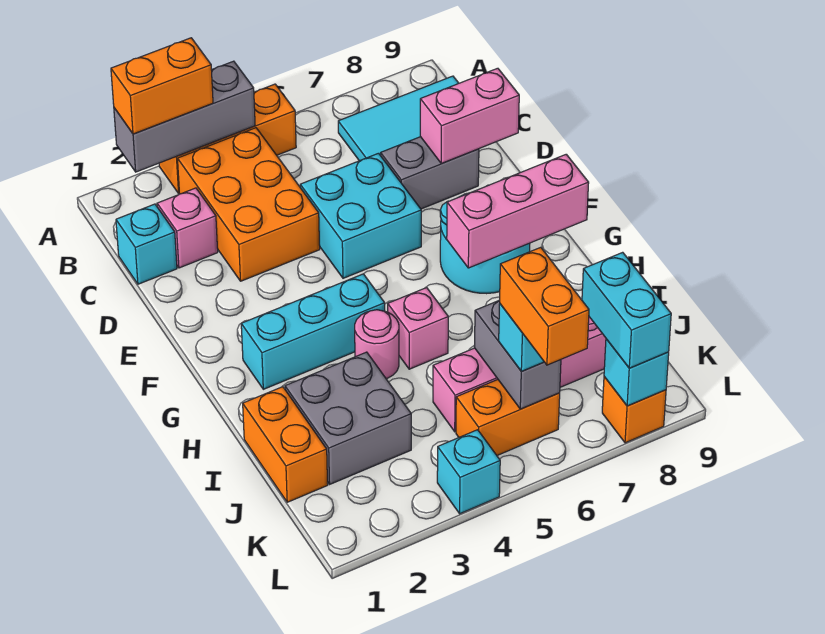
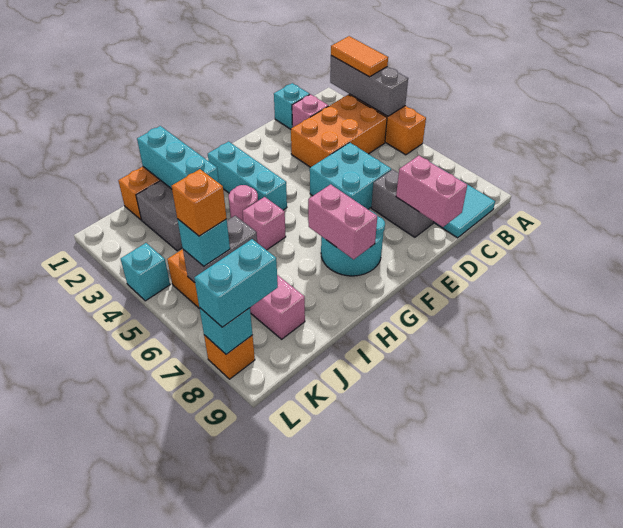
orange brick A2:A3 level 3 -> orange tile A2:A3 level 3
pink brick G7:G9 level 2 -> pink brick G7:G8 level 2
none -> cyan brick I1:I3 level 2
orange brick K6:L6 level 4 -> orange brick K6 level 4

